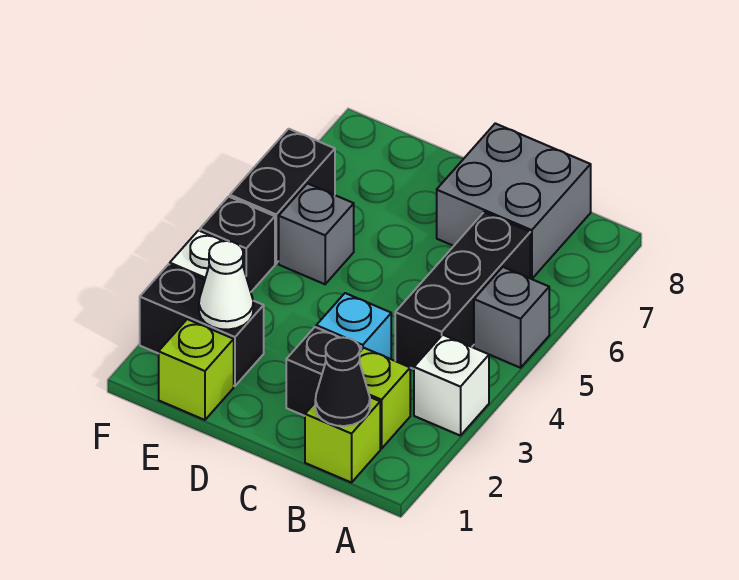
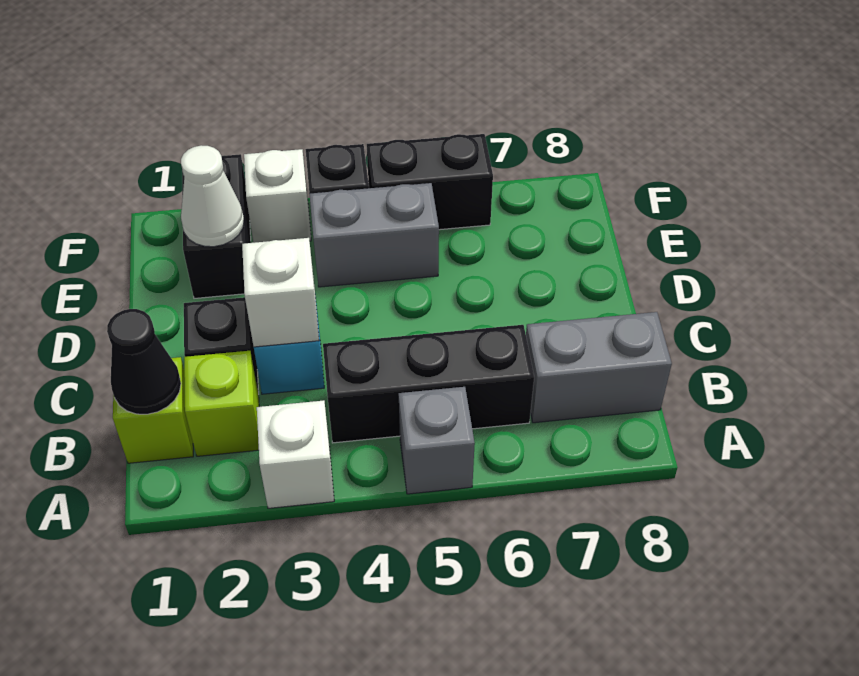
grey brick B7:C8 level 1 -> grey brick B7:B8 level 1
none -> white brick C3 level 2
lime brick E1 level 1 -> none
grey brick E5 level 1 -> grey brick E4:E5 level 1

